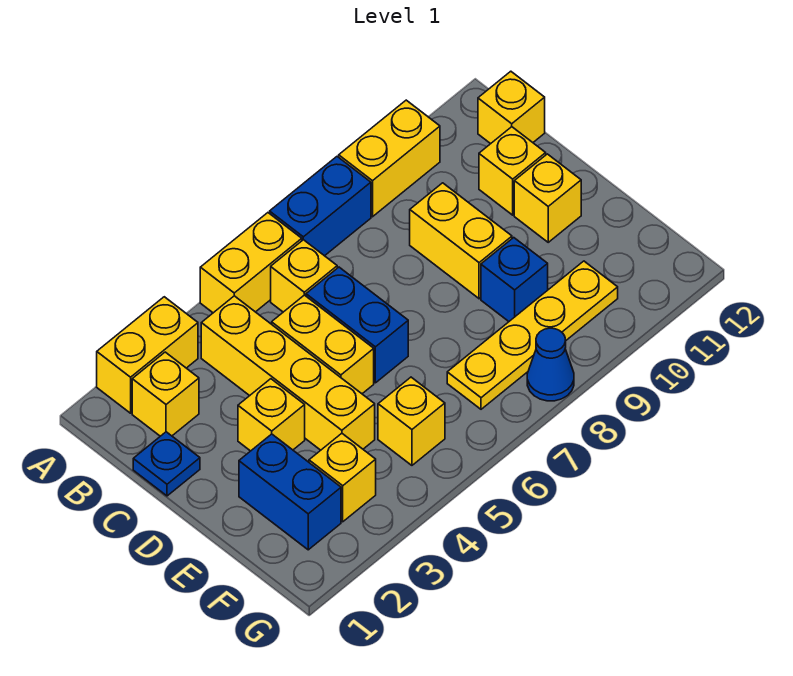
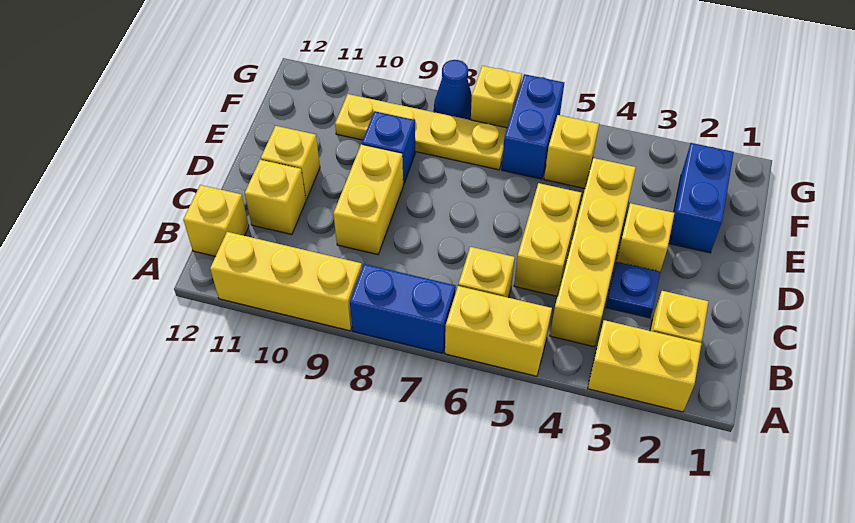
yellow brick A9:A10 level 1 -> yellow brick A9:A11 level 1
blue plate C1 level 1 -> blue plate C3 level 1
blue brick C6:D6 level 1 -> blue brick F6:G6 level 1
yellow brick F3 level 1 -> yellow brick G7 level 1

